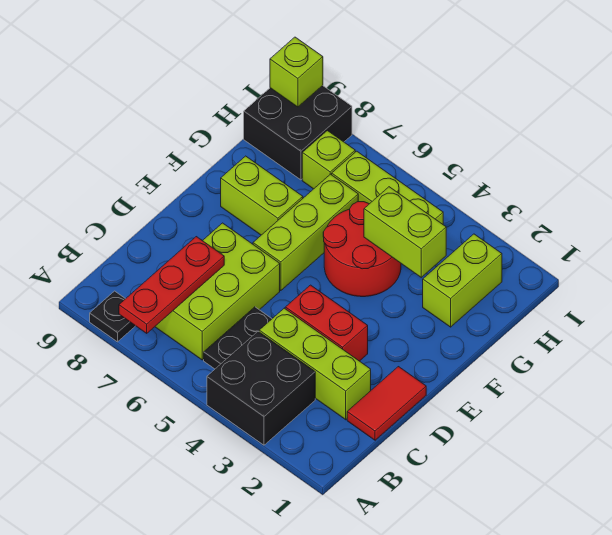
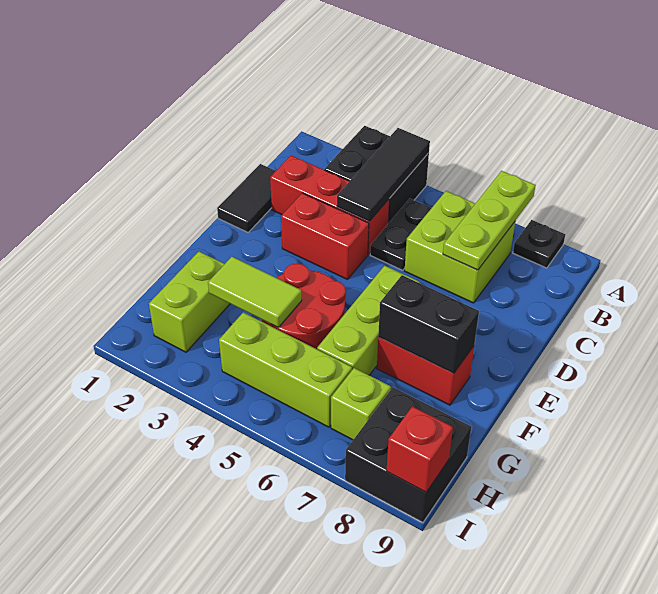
none -> black tile A4:C4 level 2
red plate A7:C7 level 2 -> lime plate A7:C7 level 2
lime brick B6:D7 level 1 -> lime brick B6:C7 level 1
red tile C1:D1 level 1 -> black tile C1:D1 level 1
lime brick C2:C4 level 1 -> red brick C2:C4 level 1
lime brick F7:F8 level 1 -> red brick F7:F8 level 1
none -> black brick F7:F8 level 2
lime brick G3:G4 level 2 -> lime tile G3:G4 level 2
lime brick I9 level 2 -> red brick I9 level 2

